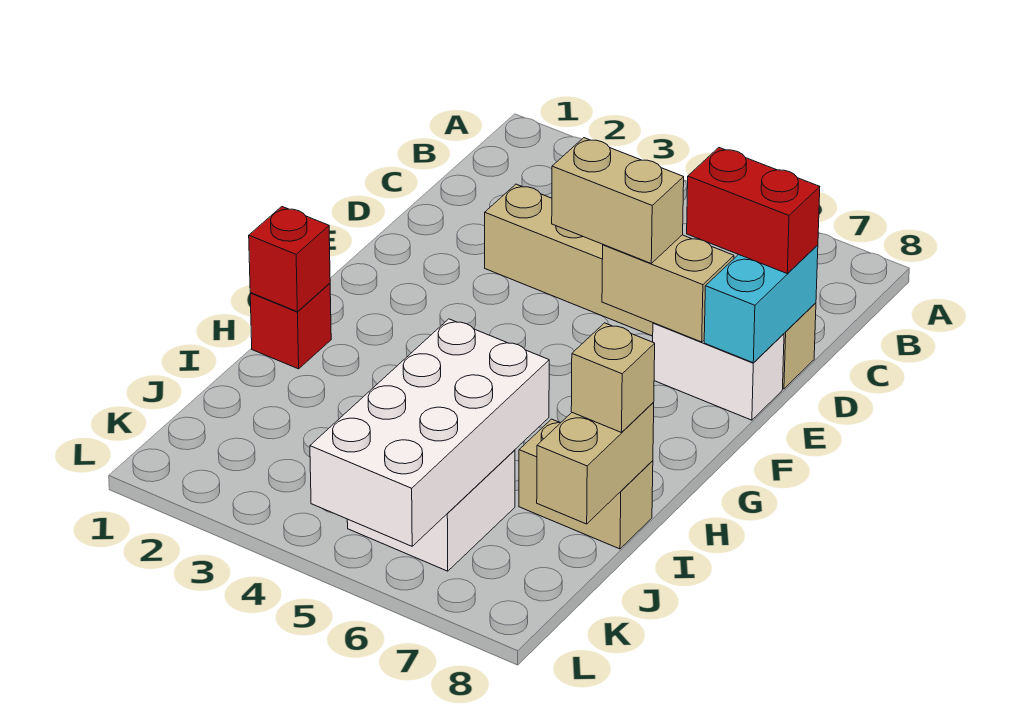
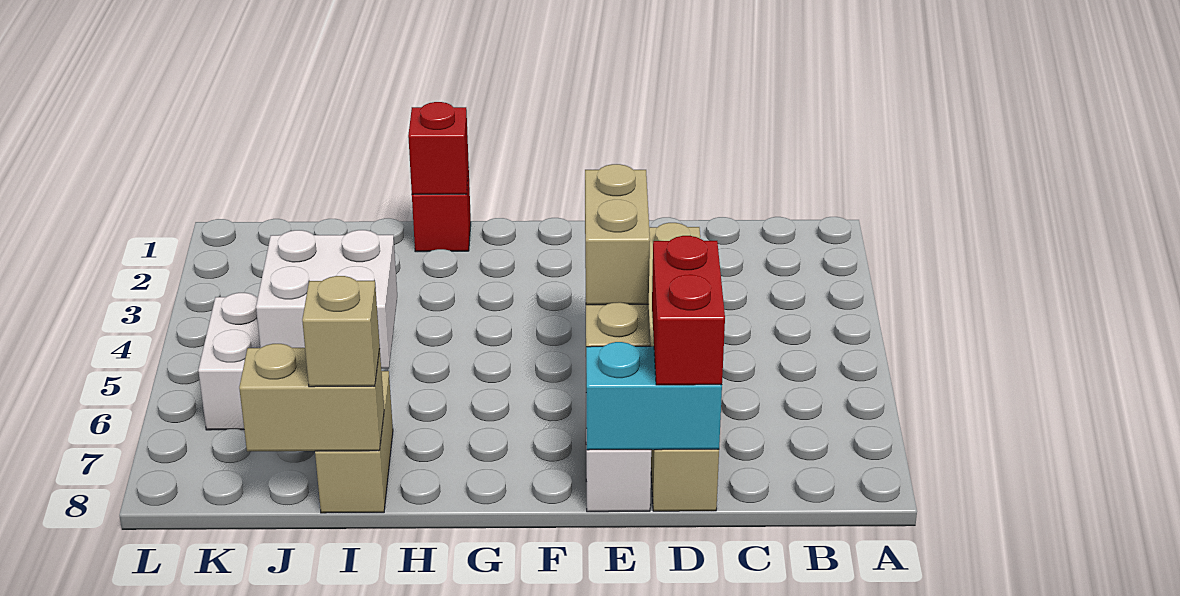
white brick I5:L6 level 2 -> white brick I5:J6 level 2

